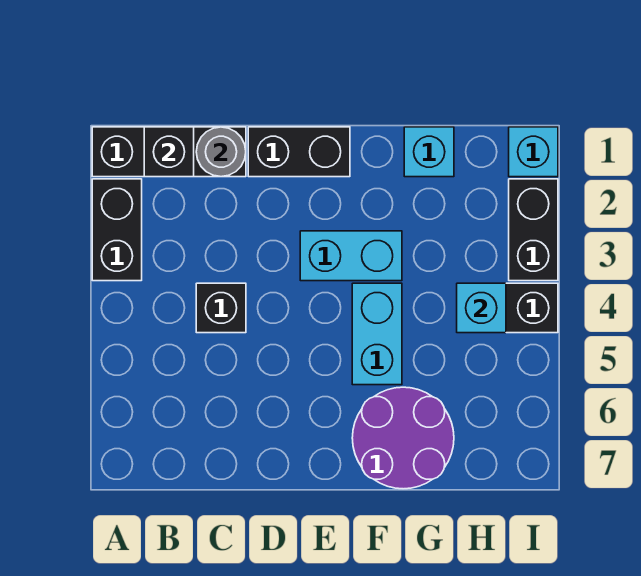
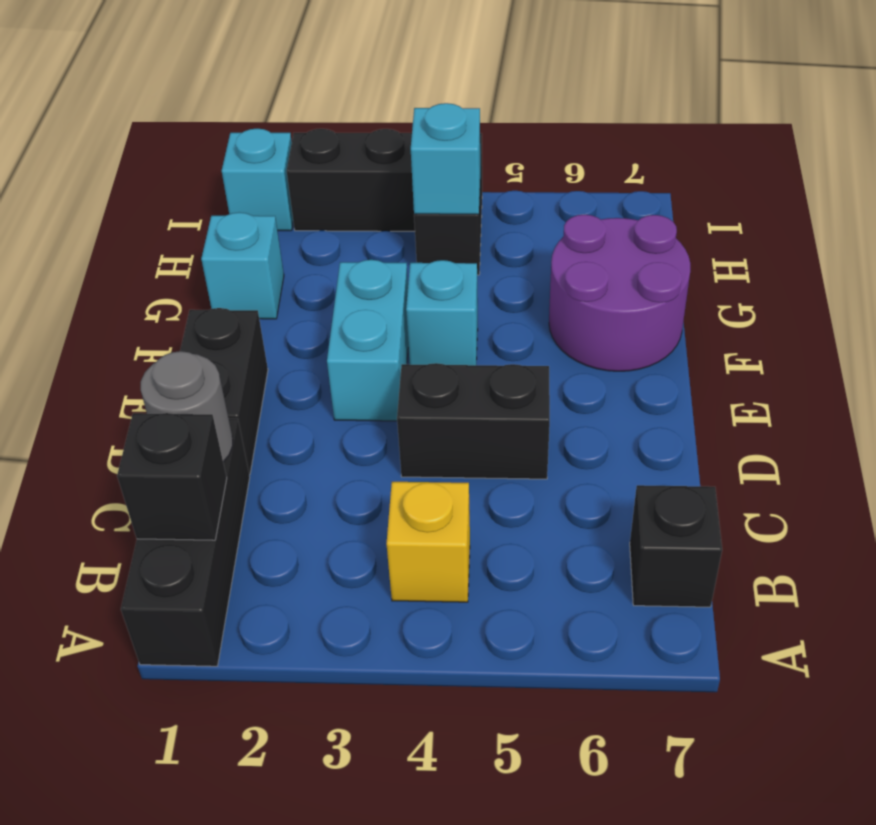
black brick A2:A3 level 1 -> black brick D4:D5 level 1
none -> yellow brick B4 level 1
black brick C4 level 1 -> black brick B7 level 1
cyan brick F4:F5 level 1 -> cyan brick F4 level 1

